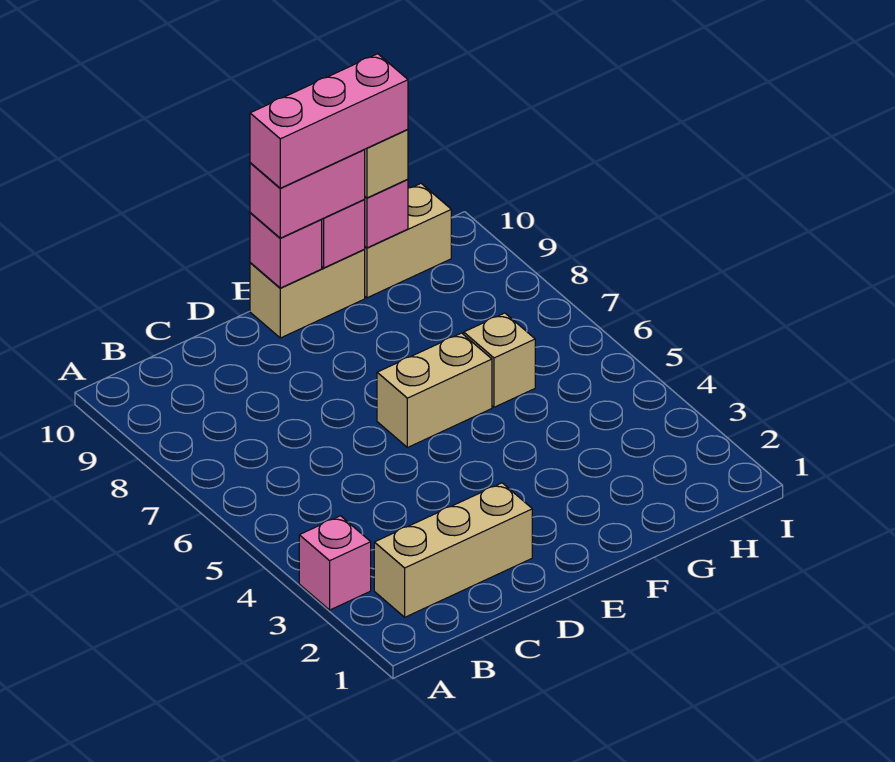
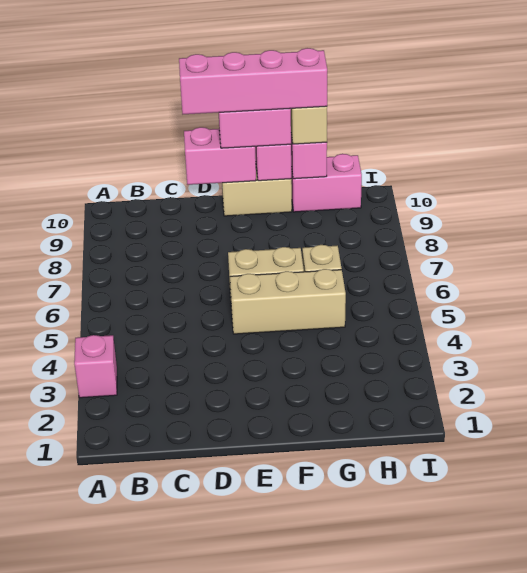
tan brick B2:D2 level 1 -> tan brick E5:G5 level 1
pink brick E10 level 2 -> pink brick D10:E10 level 2
pink brick E10:G10 level 4 -> pink brick D10:G10 level 4
tan brick G10:H10 level 1 -> pink brick G10:H10 level 1

